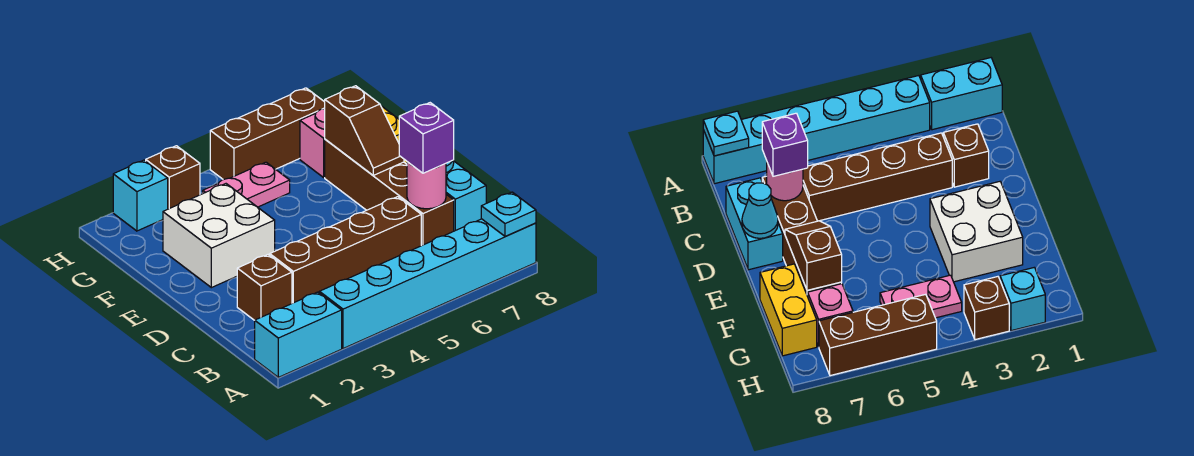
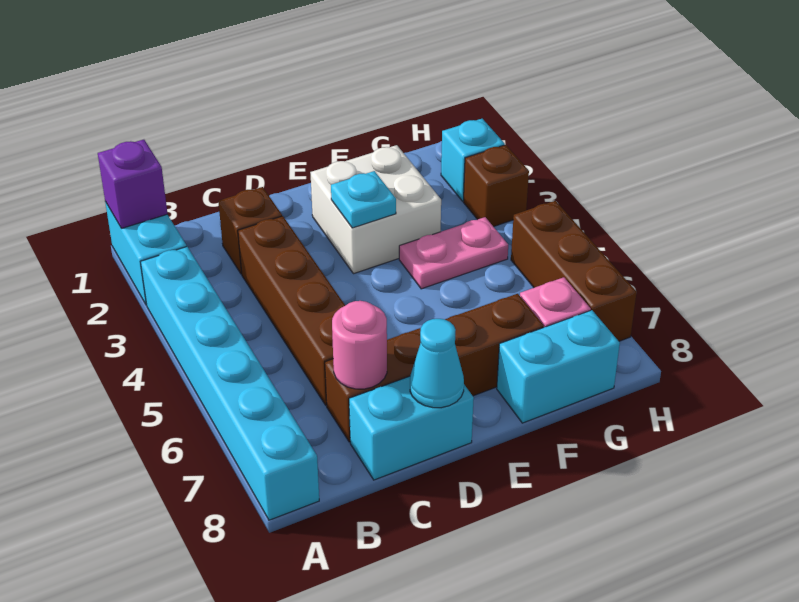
cyan plate A8 level 2 -> cyan plate E3 level 2
purple brick C7 level 3 -> purple brick A1 level 2
brown slope E7:F7 level 2 top F -> none
yellow brick F8:G8 level 1 -> cyan brick F8:G8 level 1
pink plate G4:G5 level 1 -> pink plate F4:G4 level 1

